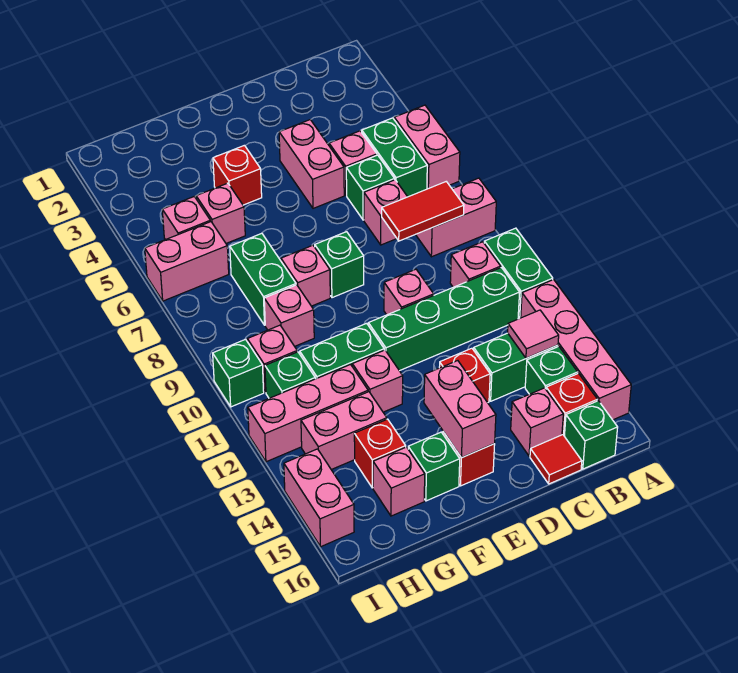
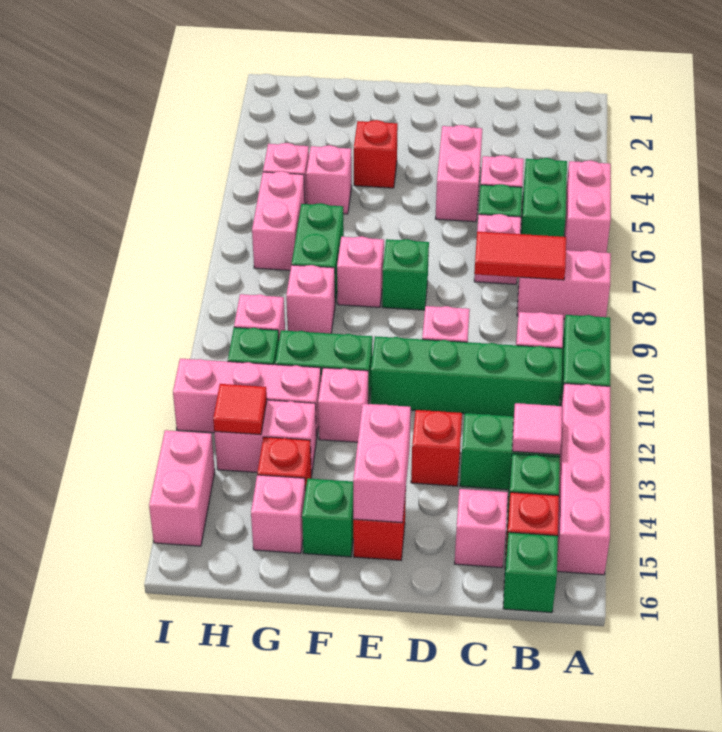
red tile C16 level 1 -> red tile H13 level 2
pink brick H6:I6 level 1 -> pink brick H6:H7 level 1
green brick I10 level 1 -> none

